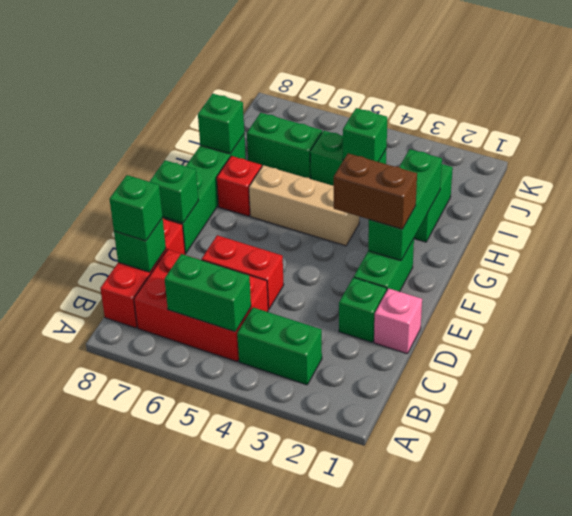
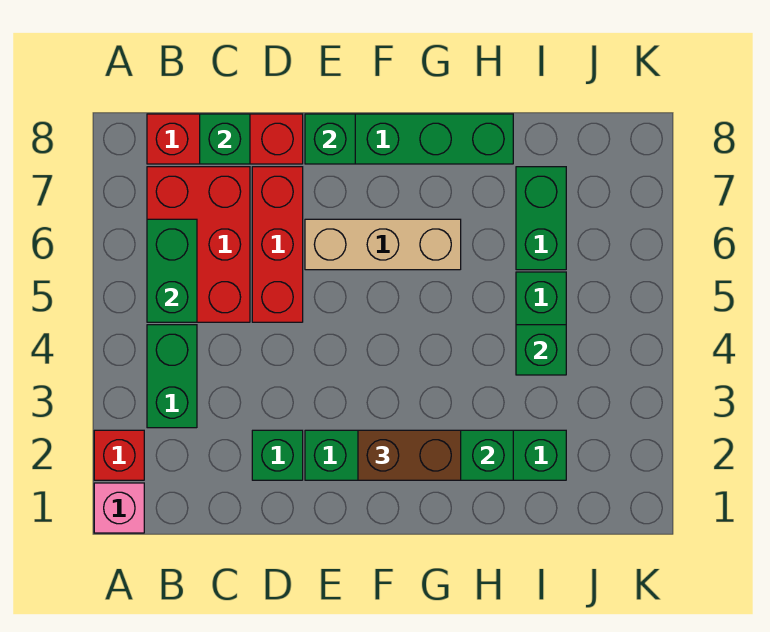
green brick C8 level 3 -> none
pink brick D1 level 1 -> pink brick A1 level 1
red brick D5:D6 level 1 -> red brick D5:D7 level 1
brown brick F2:F3 level 3 -> brown brick F2:G2 level 3
tan brick G4:G6 level 1 -> tan brick E6:G6 level 1
red brick G7 level 1 -> red brick A2 level 1
green brick H8 level 2 -> none

